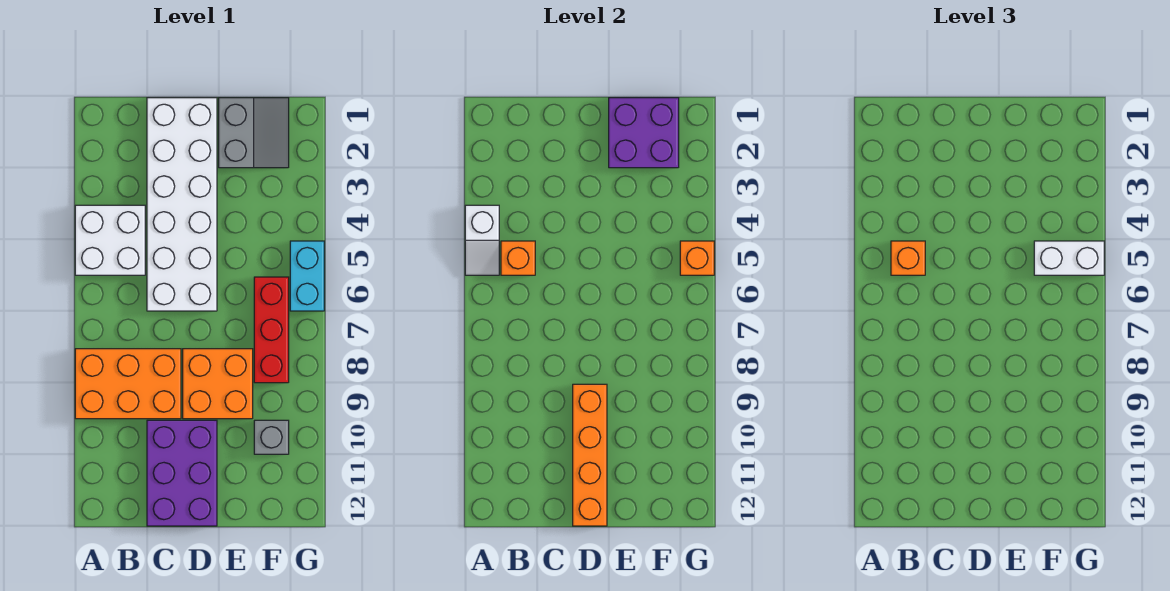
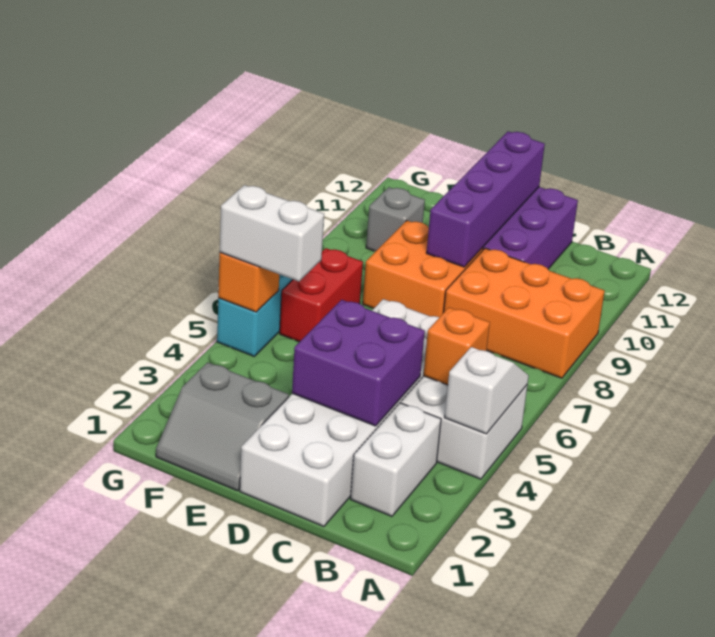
none -> white brick B2:B3 level 1
orange brick B5 level 3 -> none
orange brick D9:D12 level 2 -> purple brick D9:D12 level 2
grey slope E1:F2 level 1 top E -> grey slope E1:F2 level 1 top 2
purple brick E1:F2 level 2 -> purple brick C3:D4 level 2
red brick F6:F8 level 1 -> red brick F6:F7 level 1

